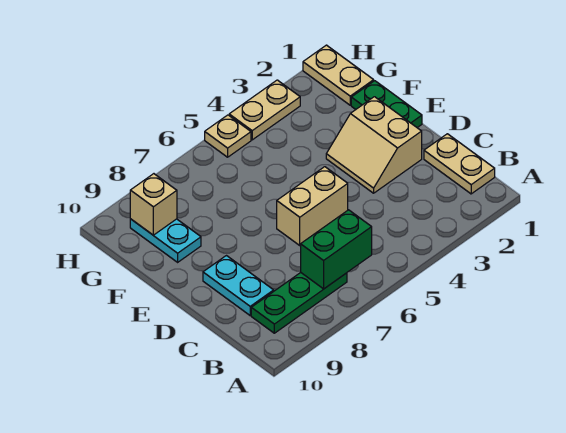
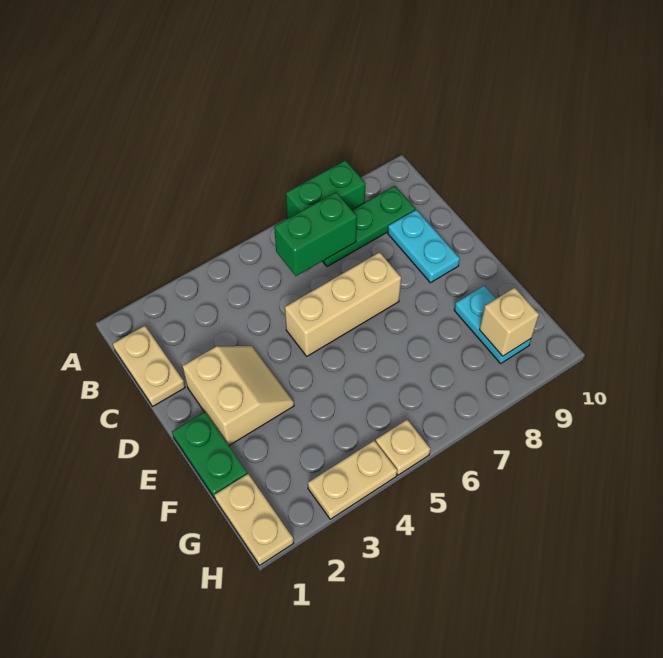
none -> green brick A7:A8 level 1
tan brick D5:D6 level 1 -> tan brick D5:D7 level 1

